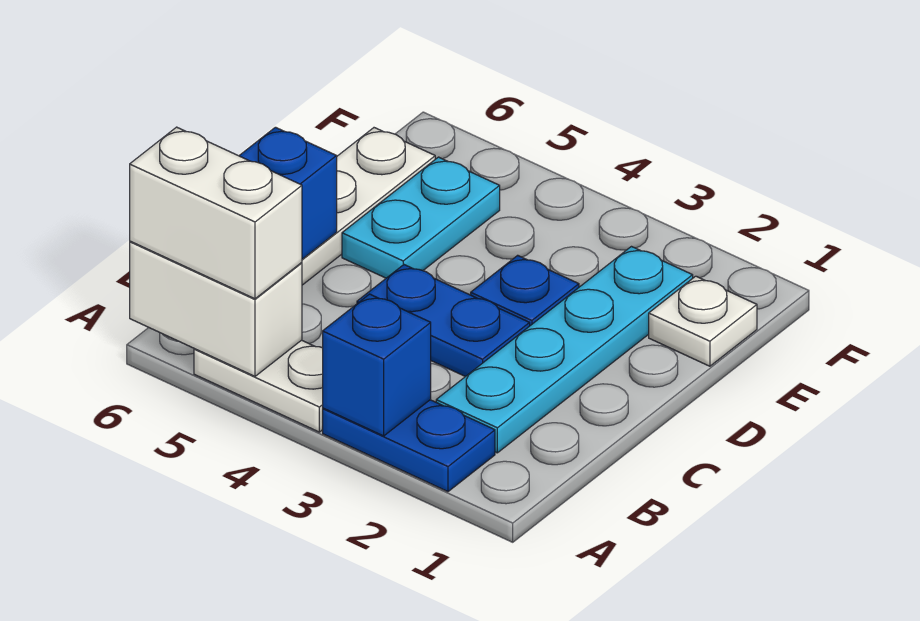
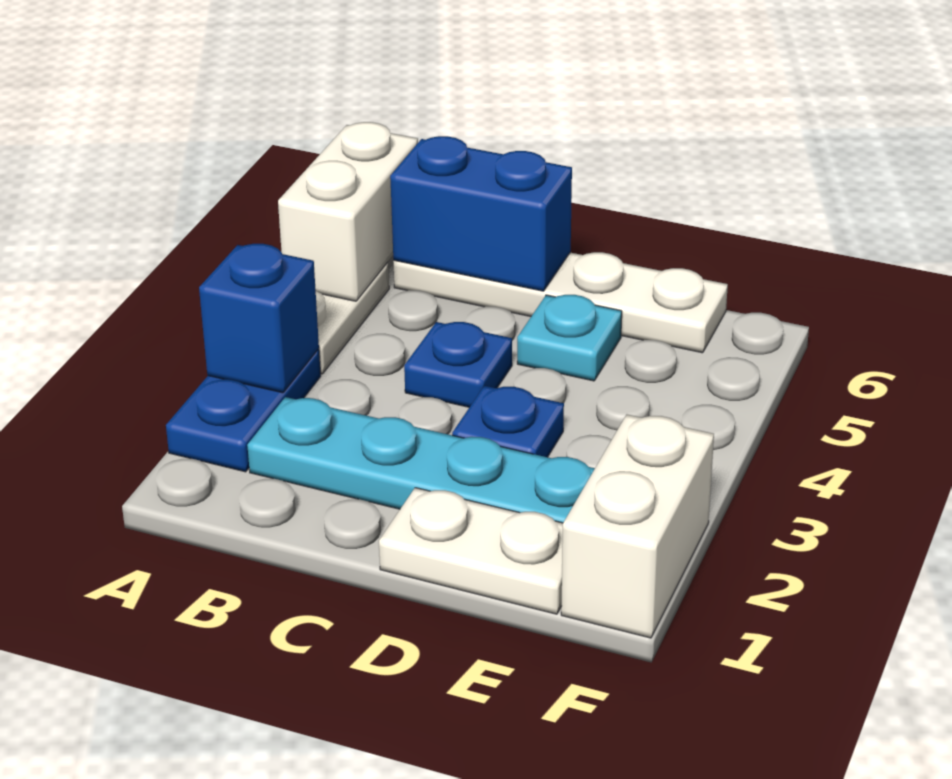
white brick A5:A6 level 3 -> white brick F1:F2 level 1
blue plate C3:C4 level 1 -> blue plate C4 level 1
cyan plate D5:E5 level 1 -> cyan plate D5 level 1
white plate E1 level 1 -> white plate D1:E1 level 1

